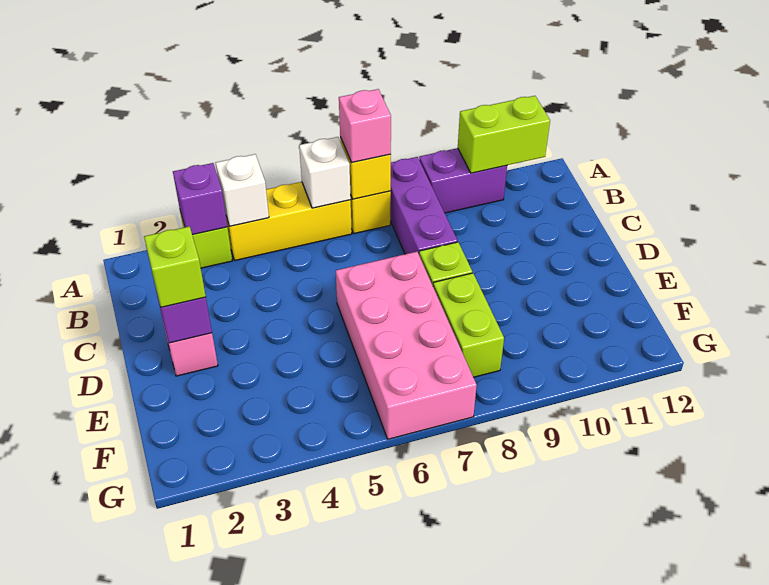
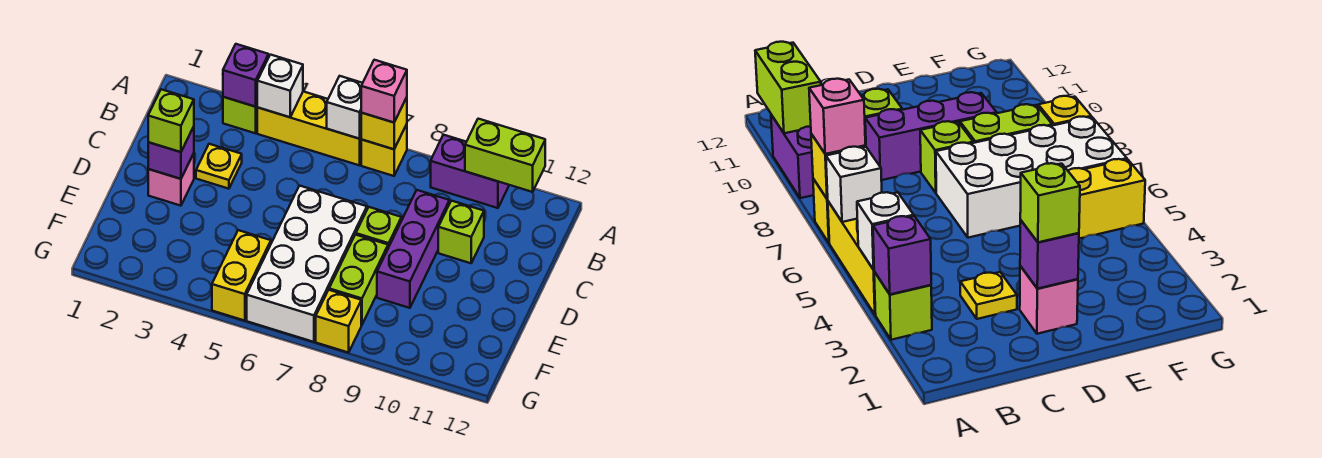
purple brick A8:C8 level 1 -> purple brick C9:E9 level 1
none -> yellow plate C3 level 1
none -> lime brick C10 level 1
pink brick D6:G7 level 1 -> white brick D6:G7 level 1
none -> yellow brick F5:G5 level 1
none -> yellow brick G8 level 1

